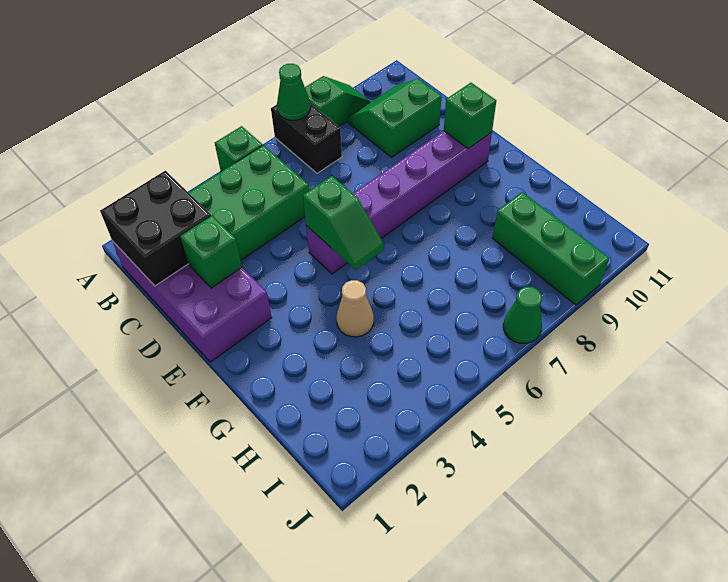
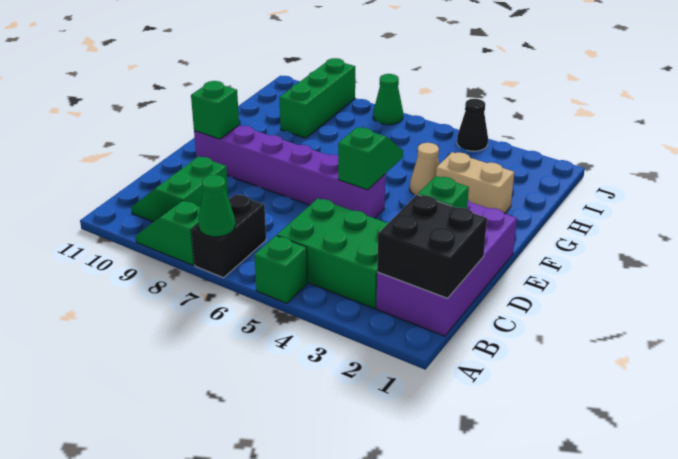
green slope B9:C10 level 1 top C -> green slope B9:C10 level 1 top 9
none -> tan brick G2:G3 level 1
none -> black cone J4 level 1

